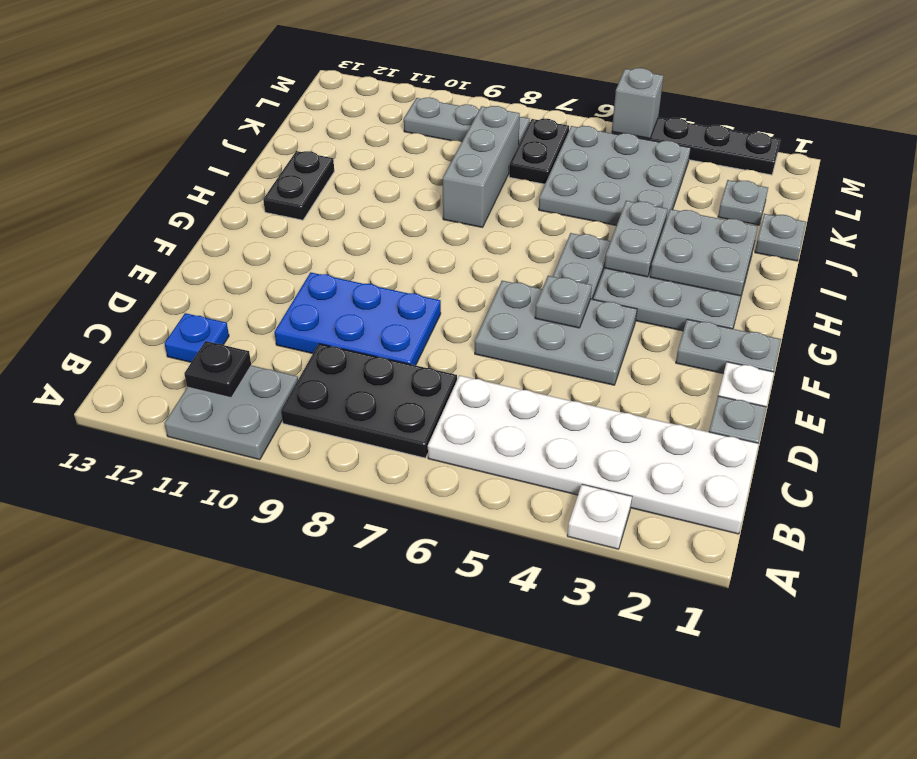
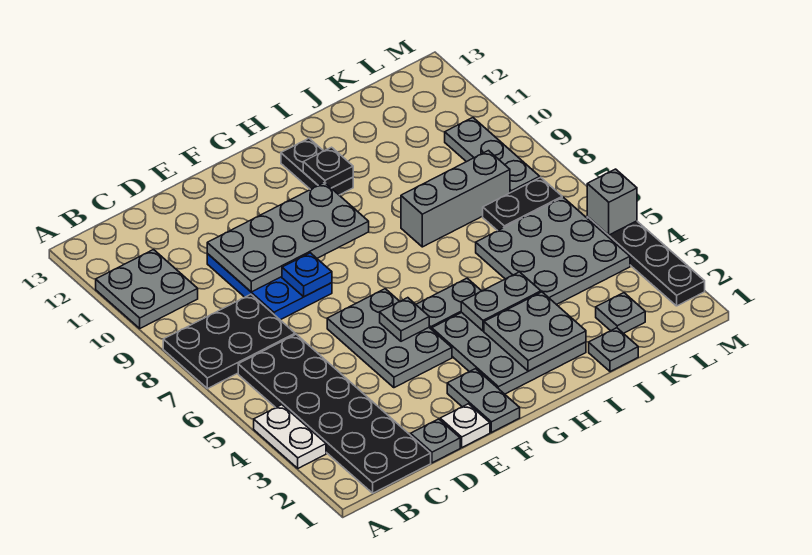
white plate A3 level 1 -> white plate A3:A4 level 1
white plate B1:C6 level 1 -> black plate B1:C6 level 1
black plate B7:C9 level 1 -> black plate A7:C8 level 1
black plate B11 level 2 -> black plate H11 level 2
blue plate C12 level 1 -> blue plate E8 level 2
none -> grey plate D9:G10 level 2
black plate H12:I12 level 1 -> black plate H11:H12 level 1

